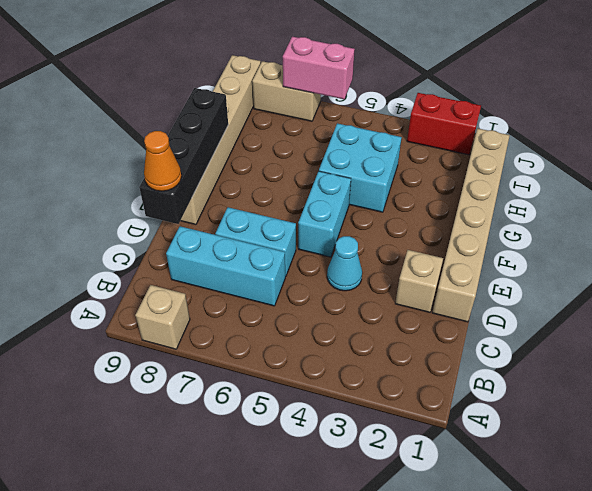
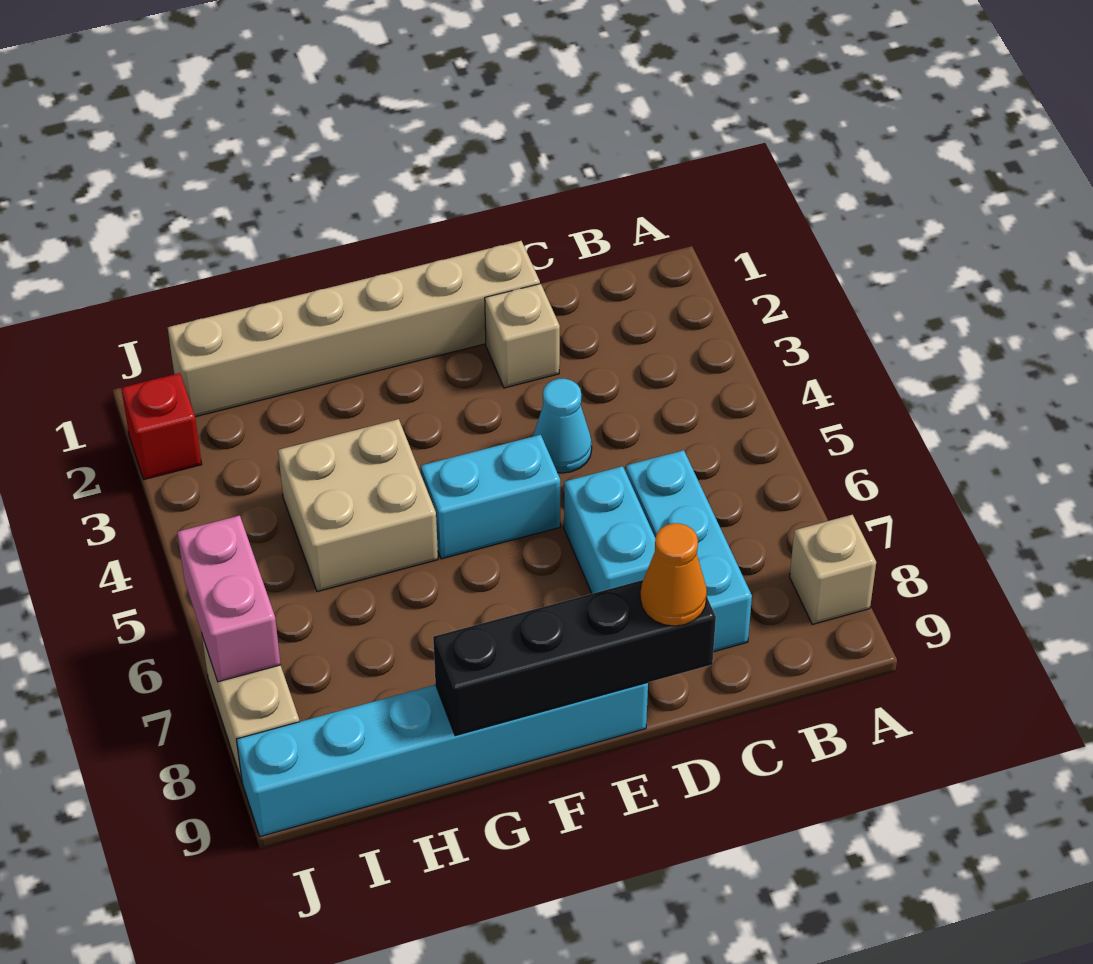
tan brick E9:J9 level 1 -> cyan brick E9:J9 level 1
cyan brick G4:H5 level 1 -> tan brick G4:H5 level 1
red brick J2:J3 level 1 -> red brick J2 level 1

